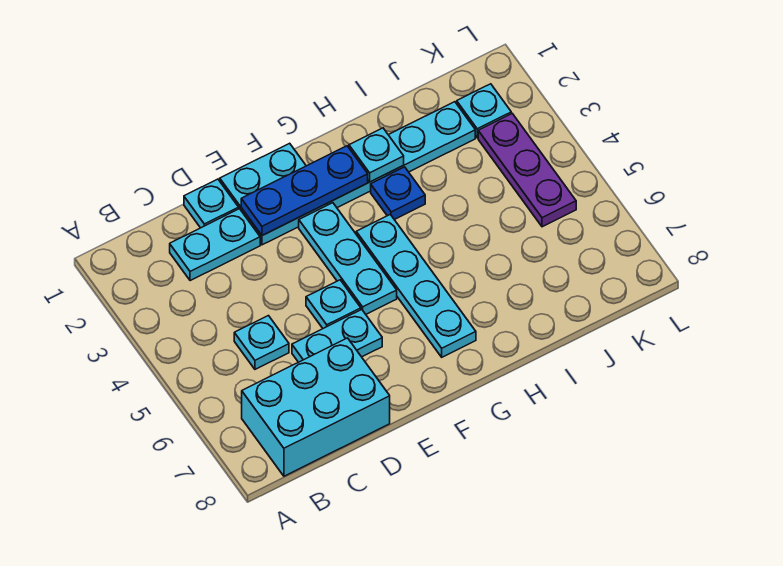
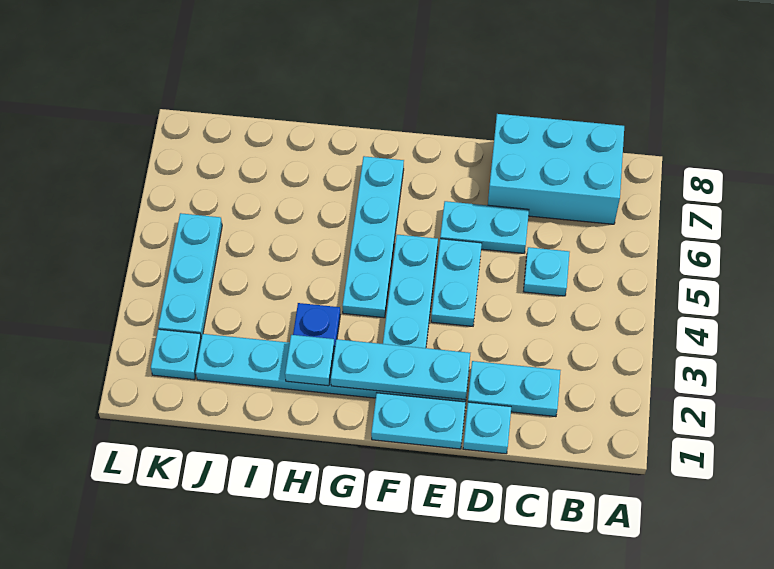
blue plate E2:G2 level 2 -> cyan plate E2:G2 level 2
cyan plate E5 level 1 -> cyan plate E4:E5 level 1
purple plate K3:K5 level 1 -> cyan plate K3:K5 level 1

